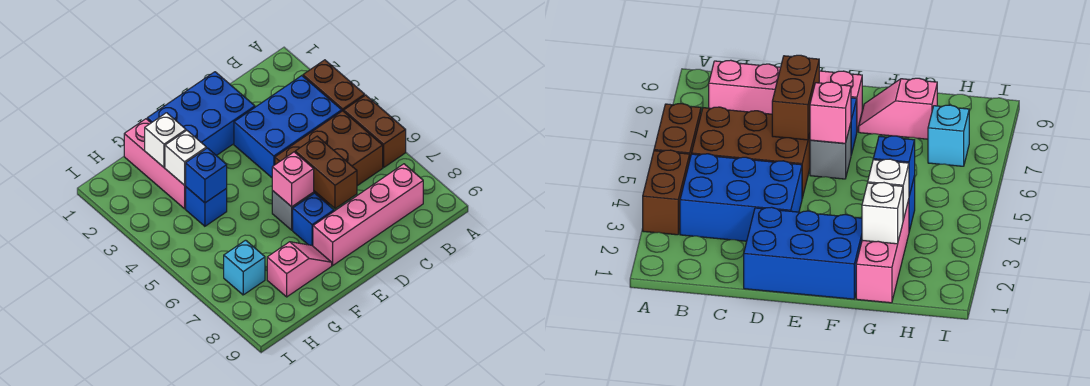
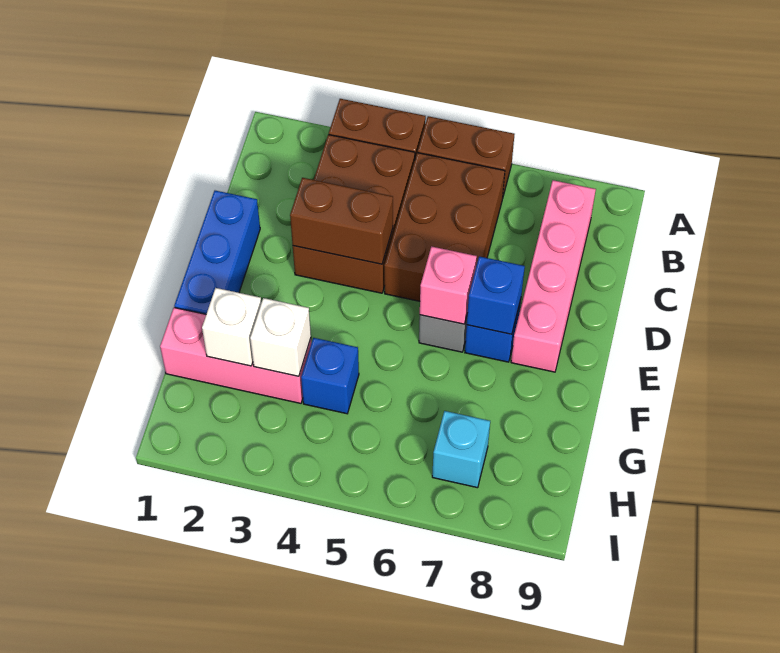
blue brick B3:D4 level 1 -> brown brick B3:D4 level 1
blue brick D1:F2 level 1 -> blue brick D1:F1 level 1
brown brick D6:D7 level 2 -> brown brick D3:D4 level 2
pink slope F8:G8 level 1 top G -> none
blue brick G4 level 2 -> blue brick E7 level 2

